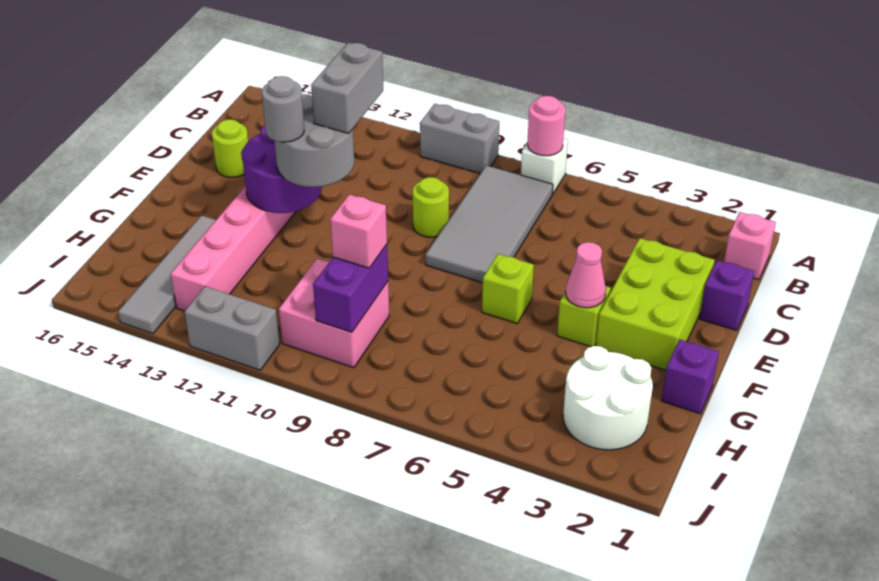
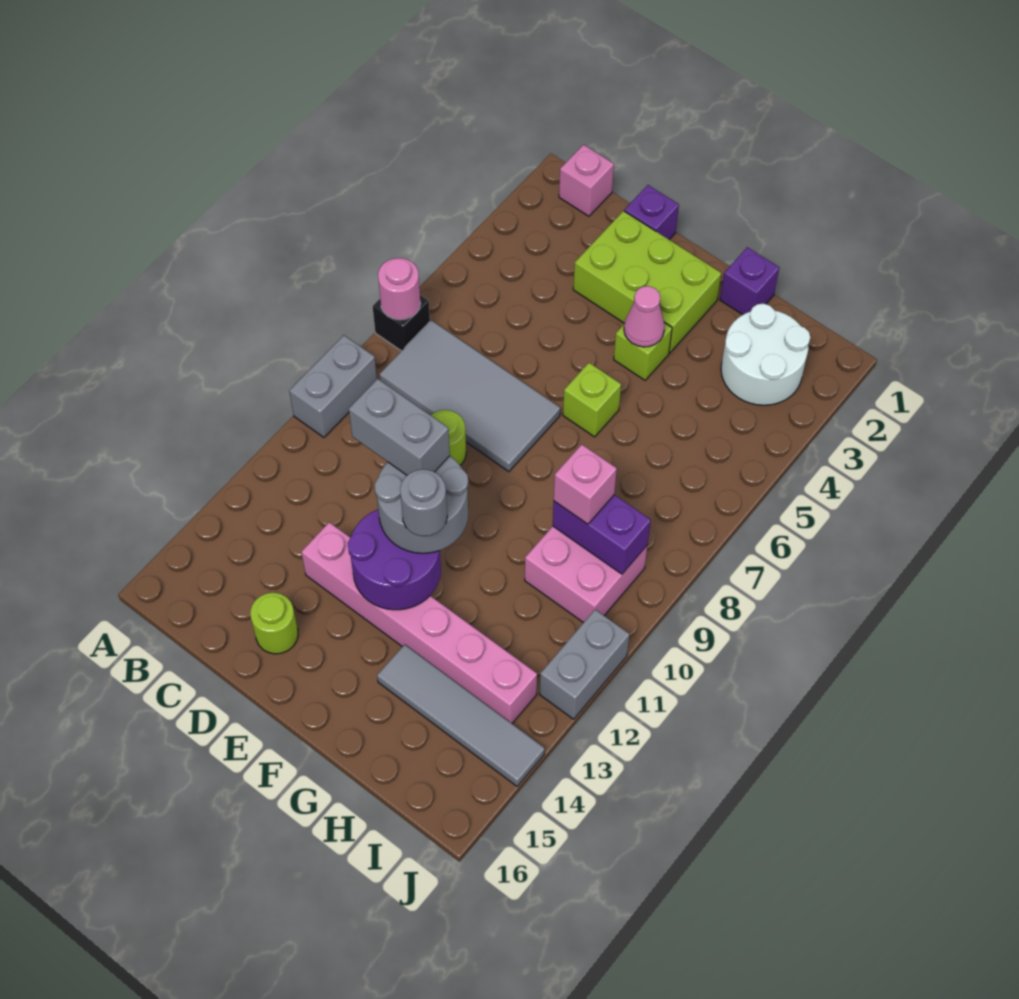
white brick A7 level 1 -> black brick A7 level 1

